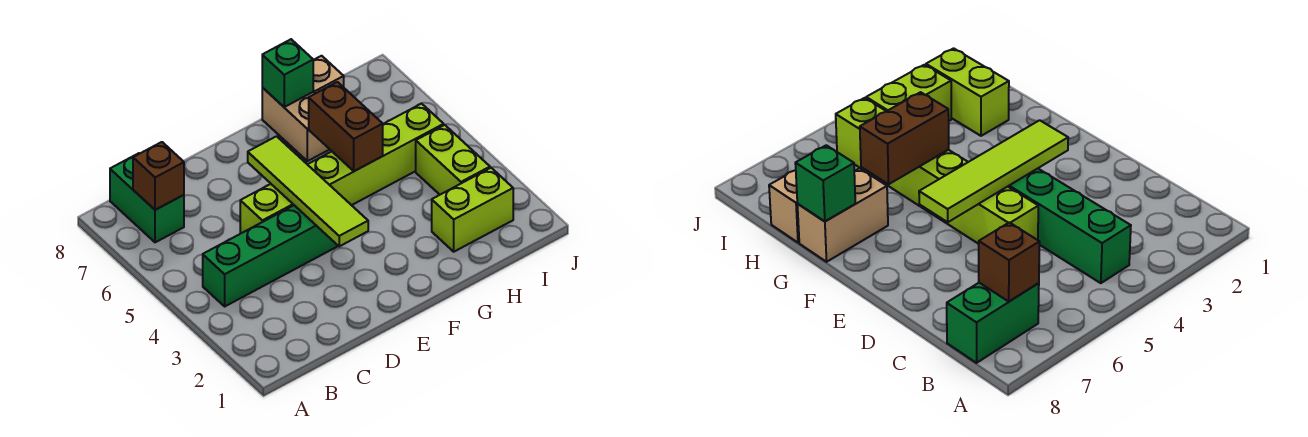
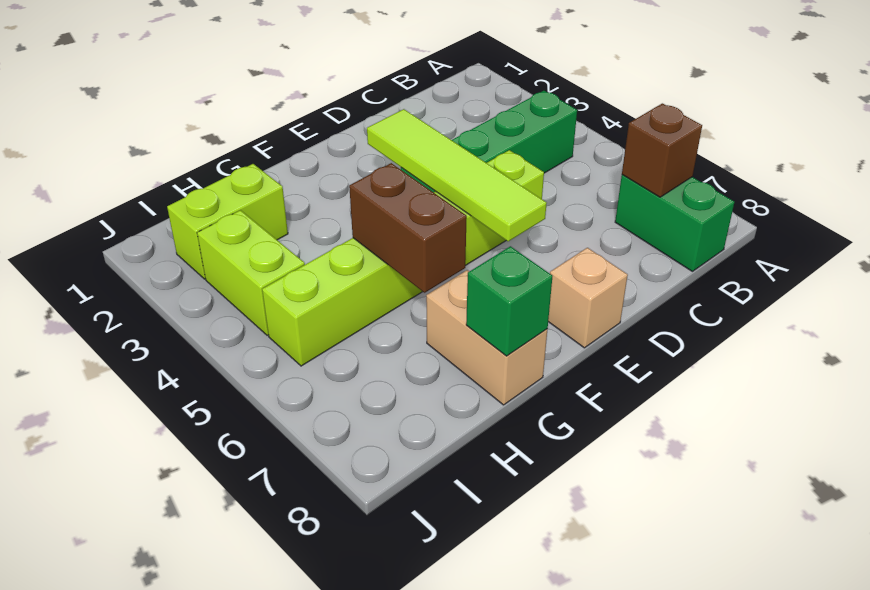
tan brick H8 level 1 -> tan brick E8 level 1

